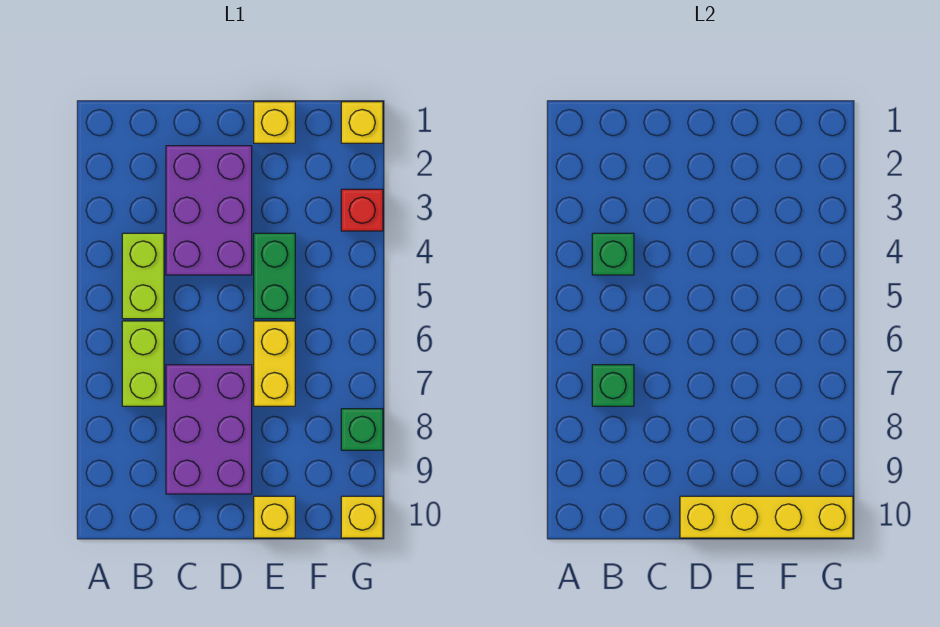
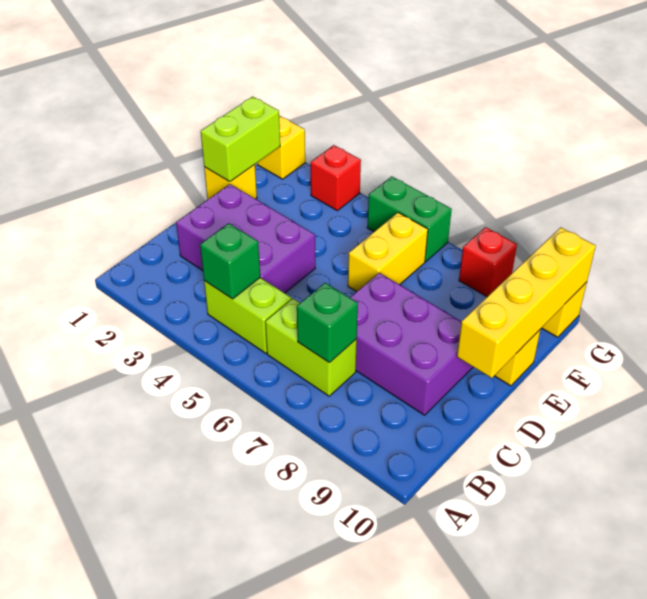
none -> lime brick E1:F1 level 2
green brick E4:E5 level 1 -> green brick G5:G6 level 1
yellow brick E6:E7 level 1 -> yellow brick E6:F6 level 1
green brick G8 level 1 -> red brick G8 level 1

